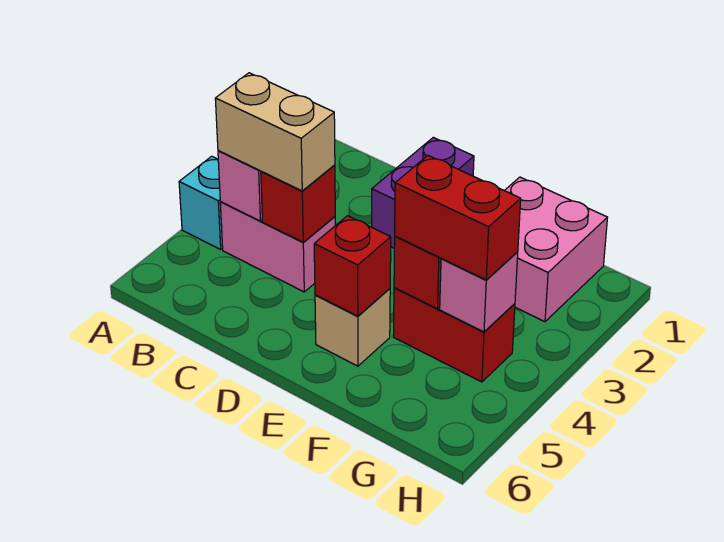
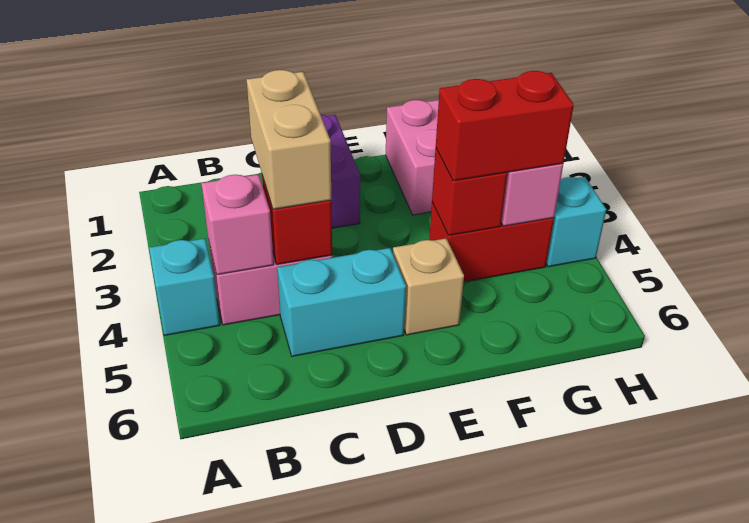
tan brick B4:C4 level 3 -> tan brick C3:C4 level 3
none -> cyan brick C5:D5 level 1
red brick E5 level 2 -> none
none -> cyan brick H4 level 1

